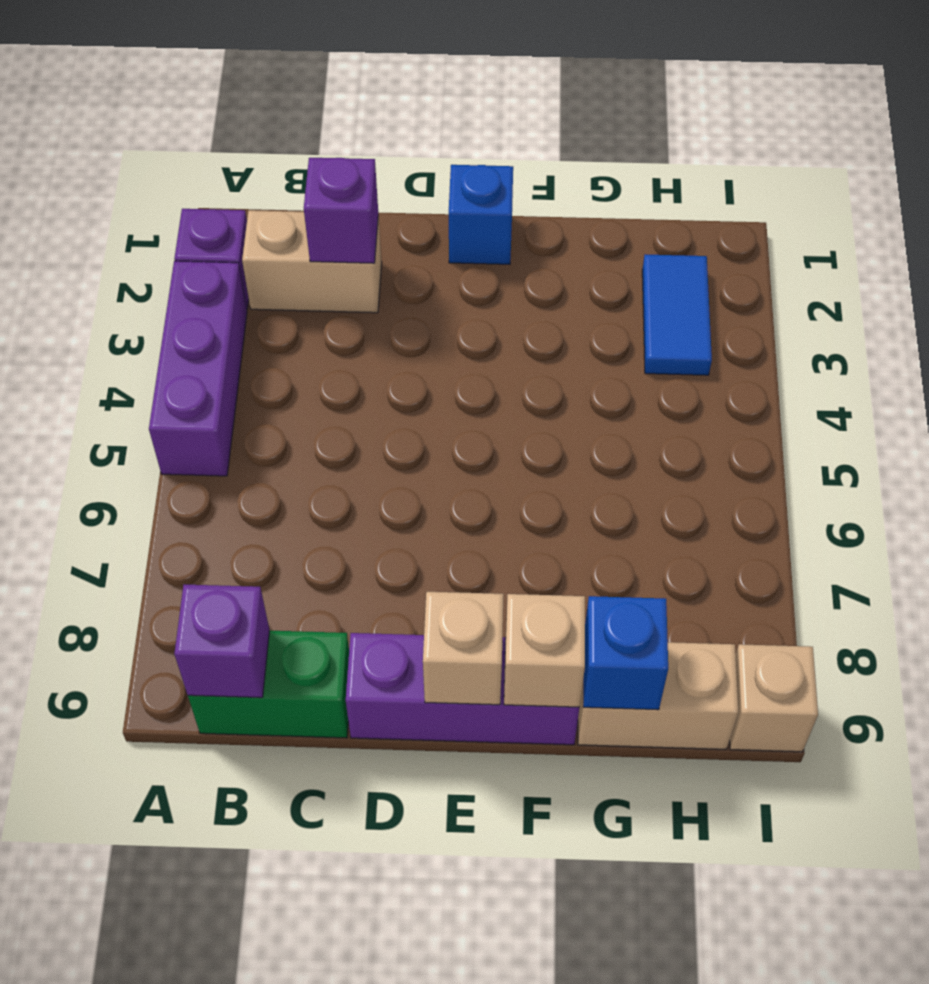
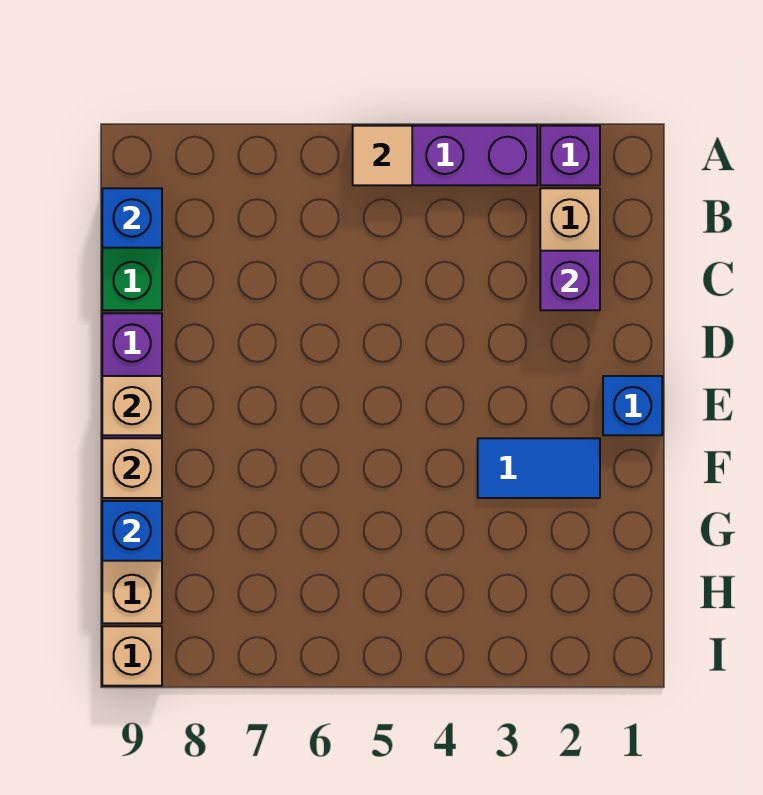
none -> tan tile A5 level 2
purple brick B9 level 2 -> blue brick B9 level 2
blue tile H2:H3 level 1 -> blue tile F2:F3 level 1

